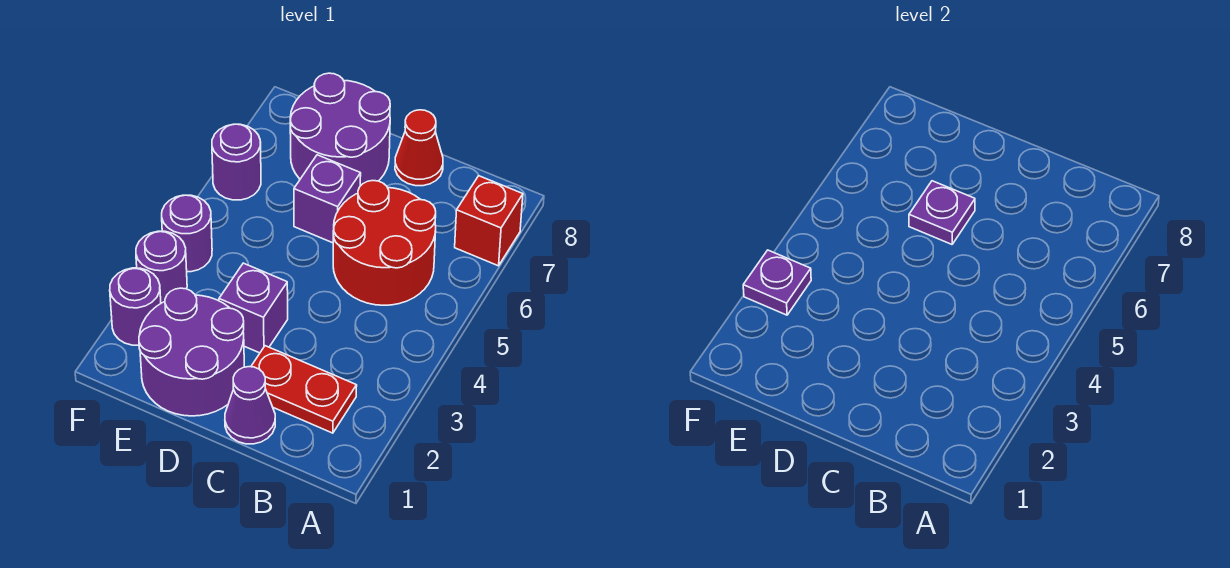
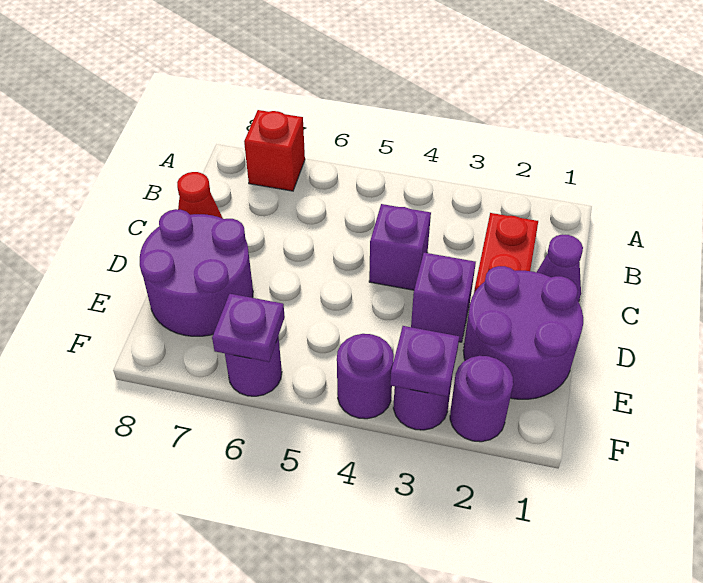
red round brick B5:C6 level 1 -> none
purple brick D6 level 1 -> purple brick C4 level 1
purple plate D6 level 2 -> purple plate F6 level 2

